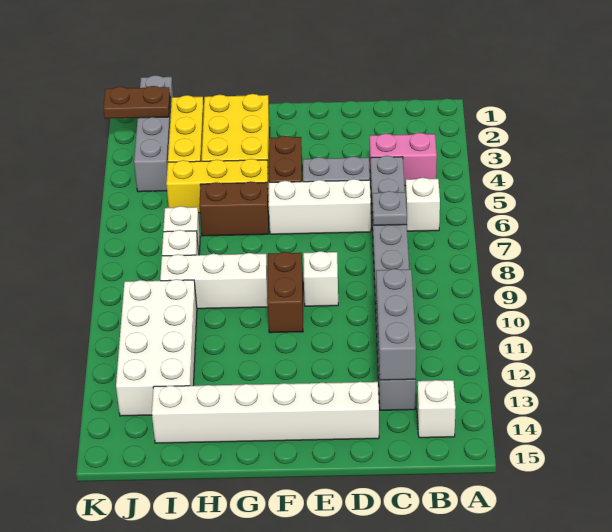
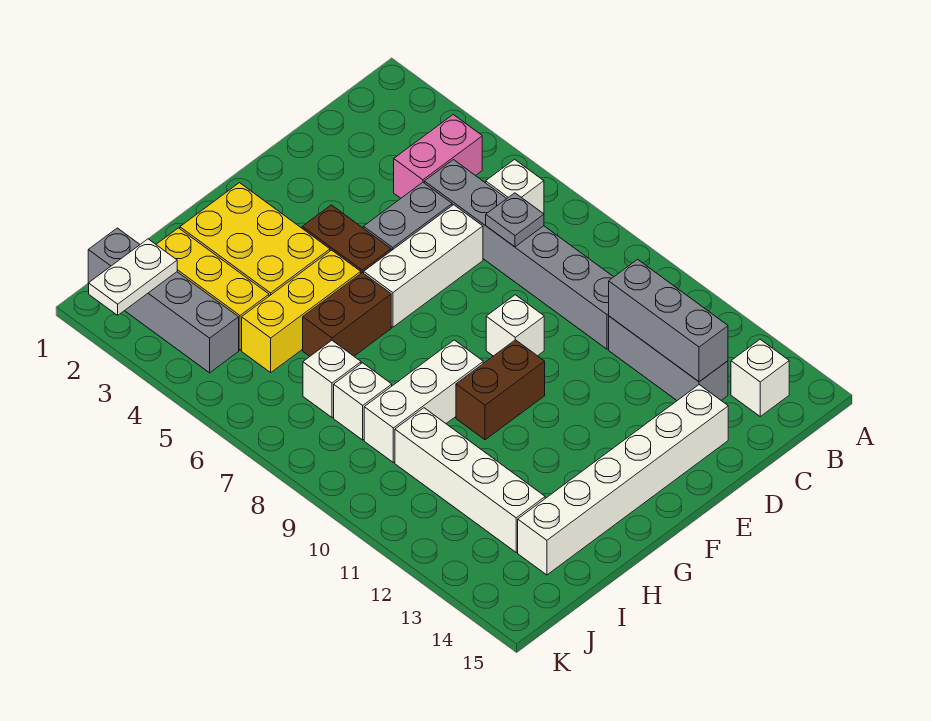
brown brick F9:F10 level 1 -> brown brick F10:G10 level 1
white brick I10:J13 level 1 -> white brick I10:I13 level 1
brown plate J2:K2 level 2 -> white plate J2:K2 level 2

